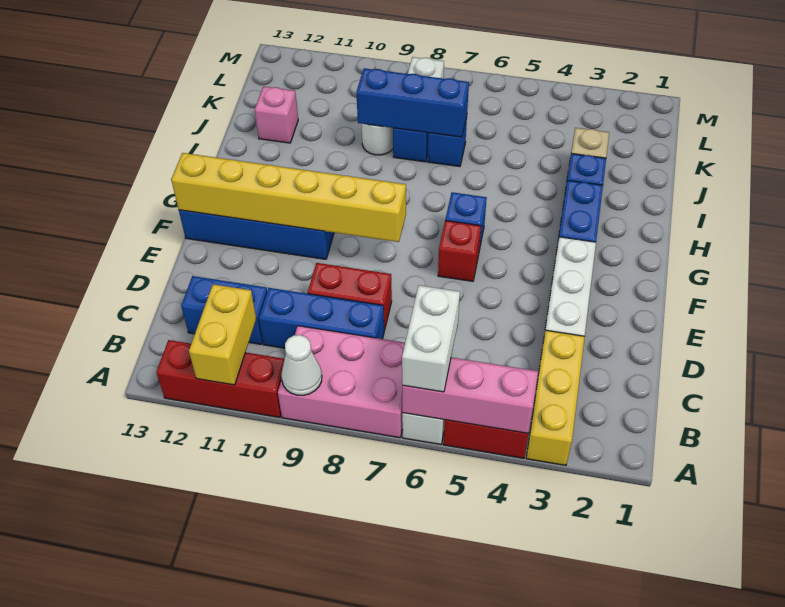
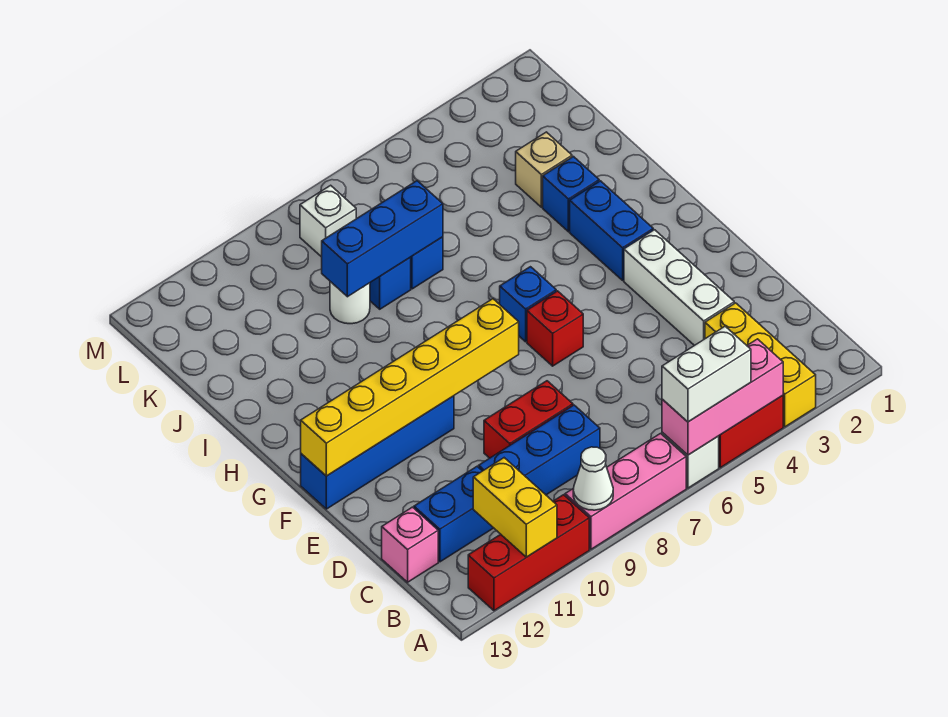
white brick A6:B6 level 3 -> white brick A5:A6 level 3
pink brick A7:B9 level 1 -> pink brick A7:A9 level 1
pink brick J12 level 1 -> pink brick C13 level 1

